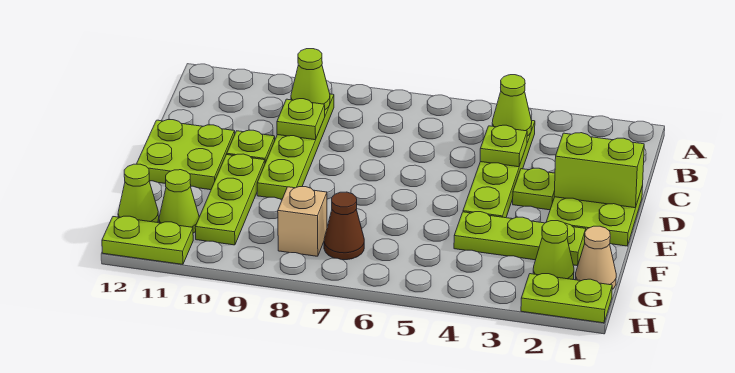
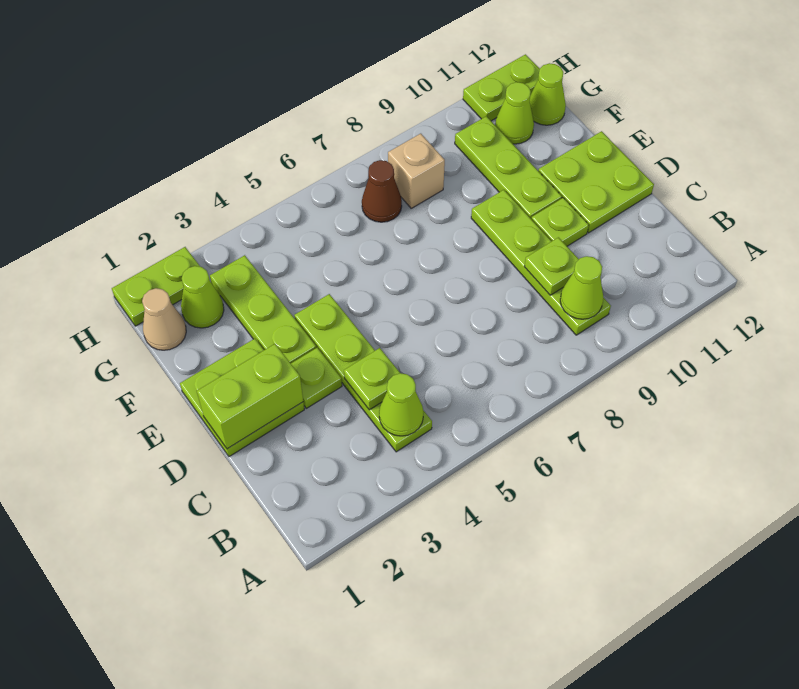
lime plate F2:F4 level 1 -> lime plate E3:G3 level 1

